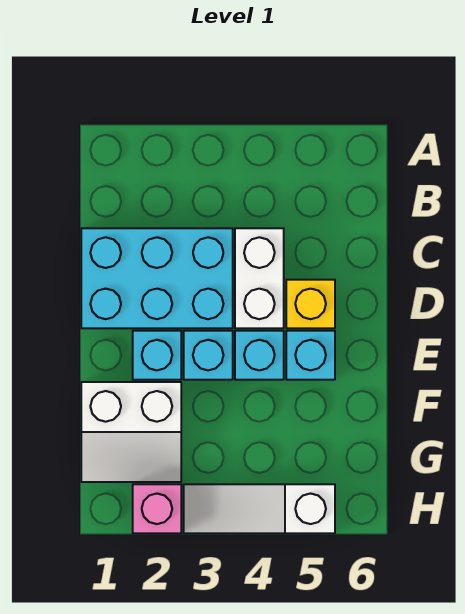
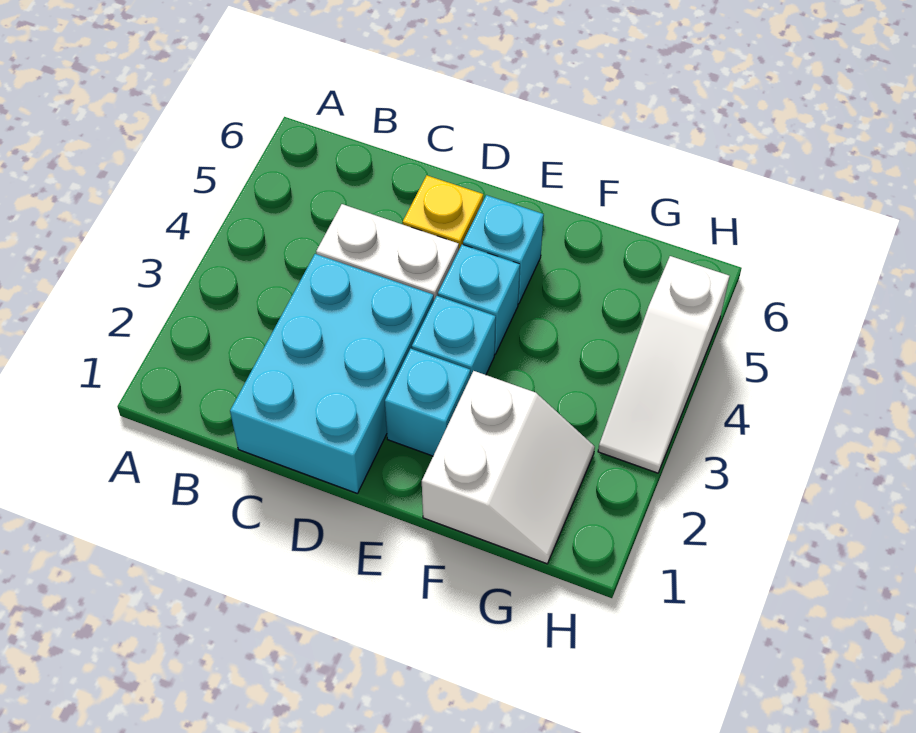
pink brick H2 level 1 -> none

